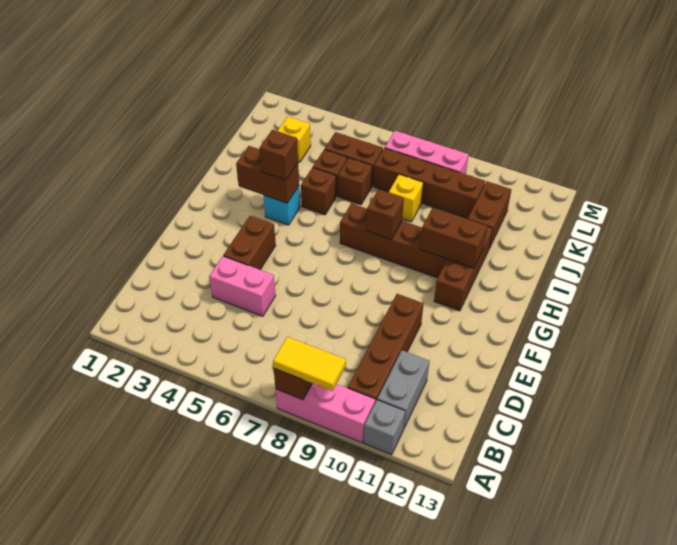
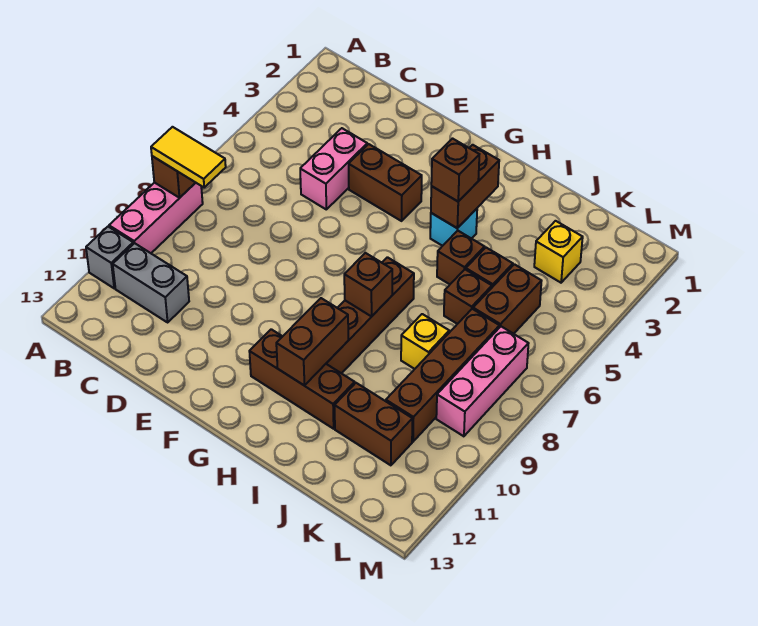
yellow tile A8:A9 level 3 -> yellow tile A8:B8 level 3
brown brick B10:E10 level 1 -> none

